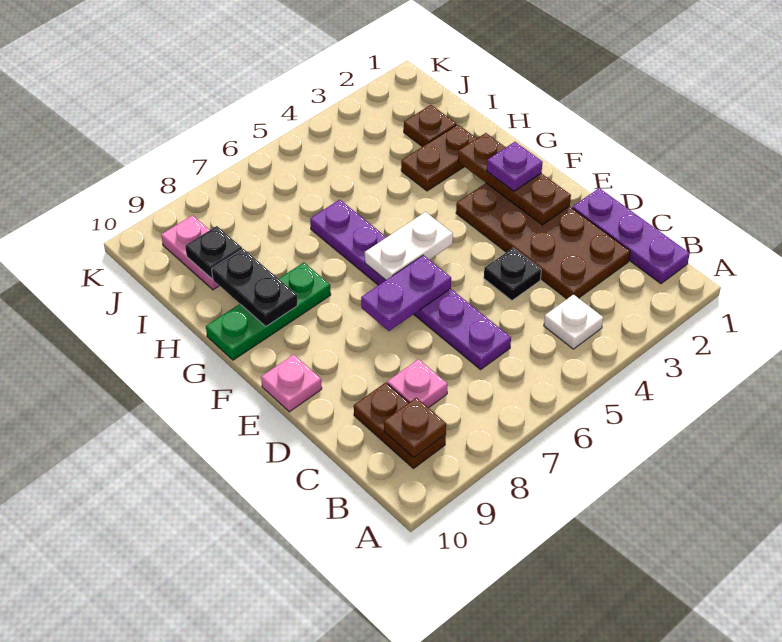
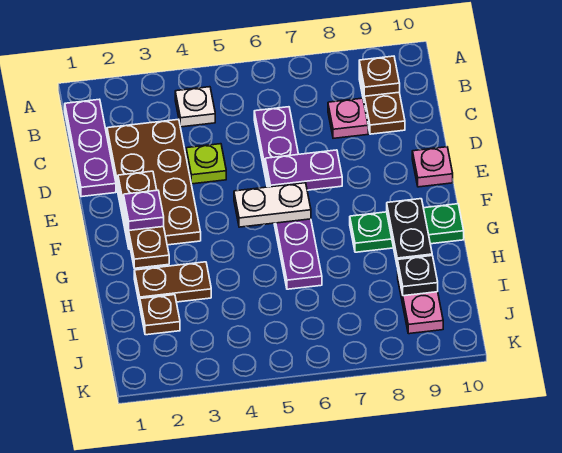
black plate D4 level 1 -> lime plate D4 level 1

